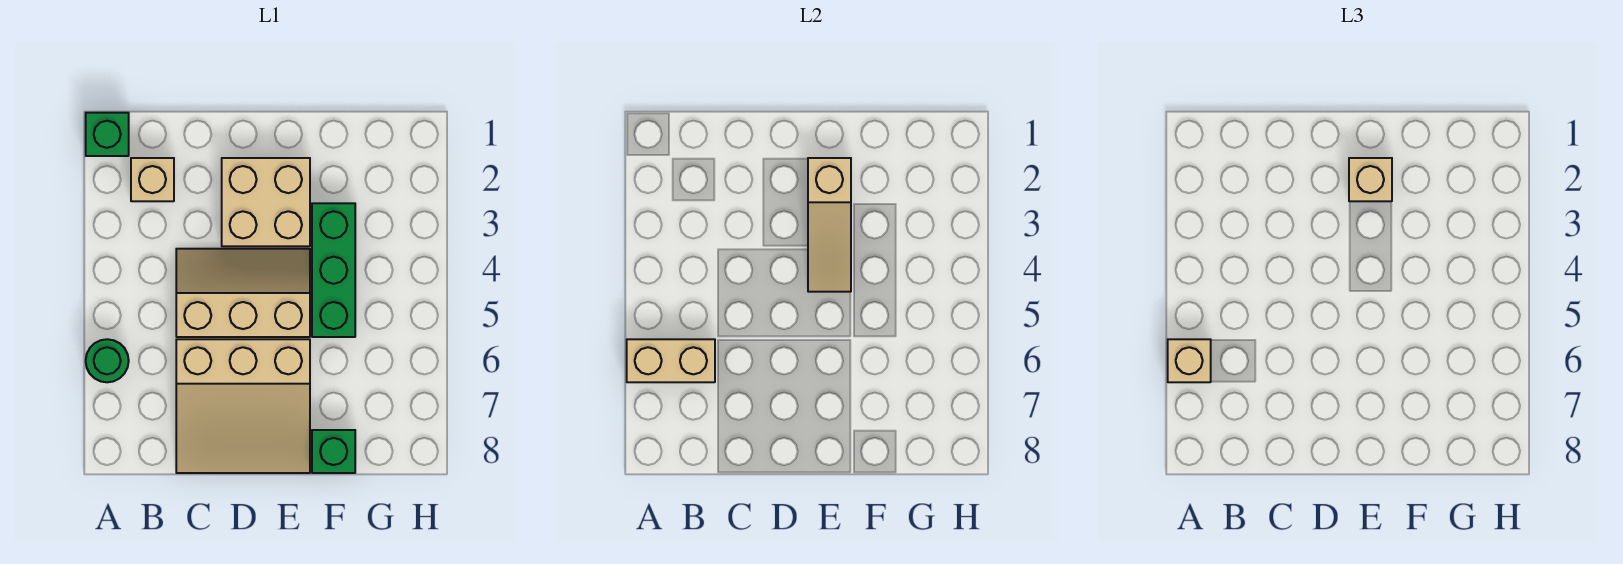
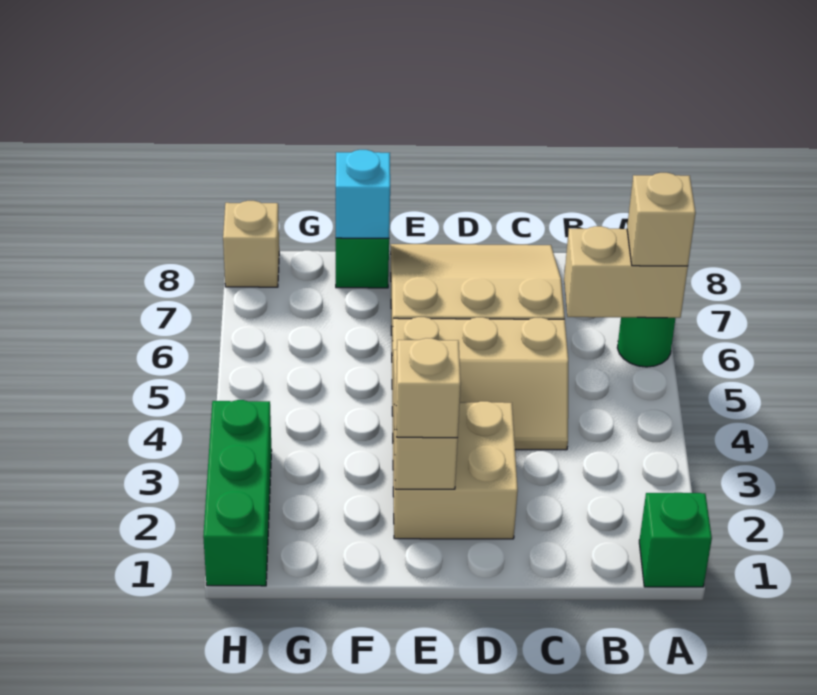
tan brick B2 level 1 -> tan brick H8 level 1
green brick F3:F5 level 1 -> green brick H1:H3 level 1
none -> cyan brick F8 level 2

